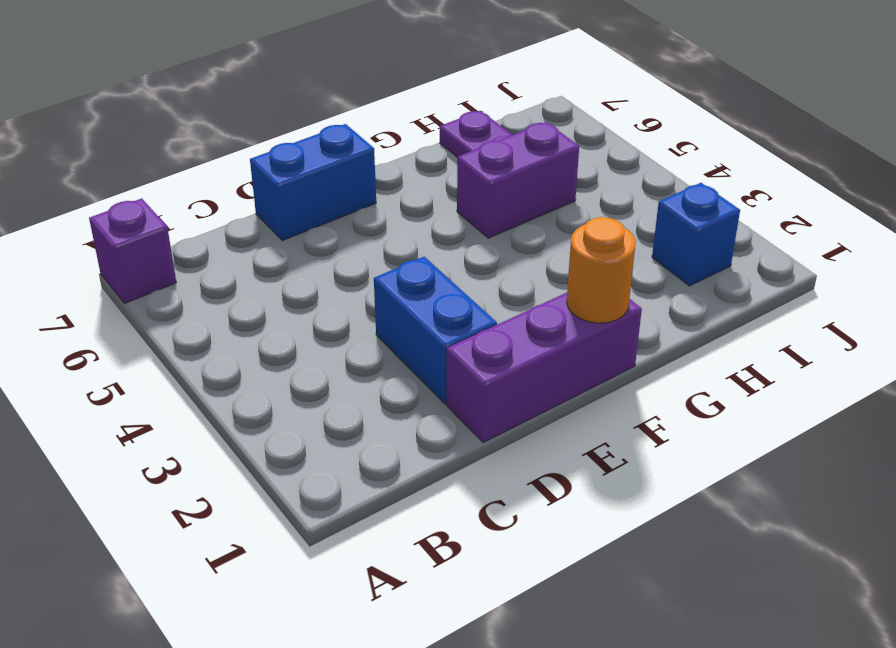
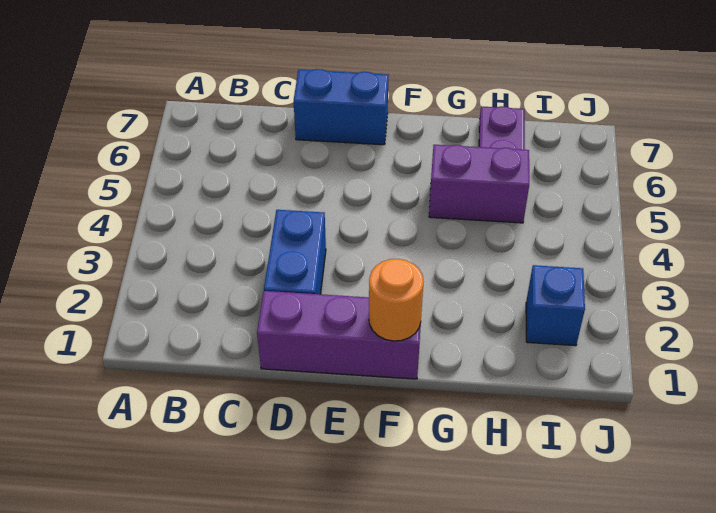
purple brick A7 level 1 -> none

